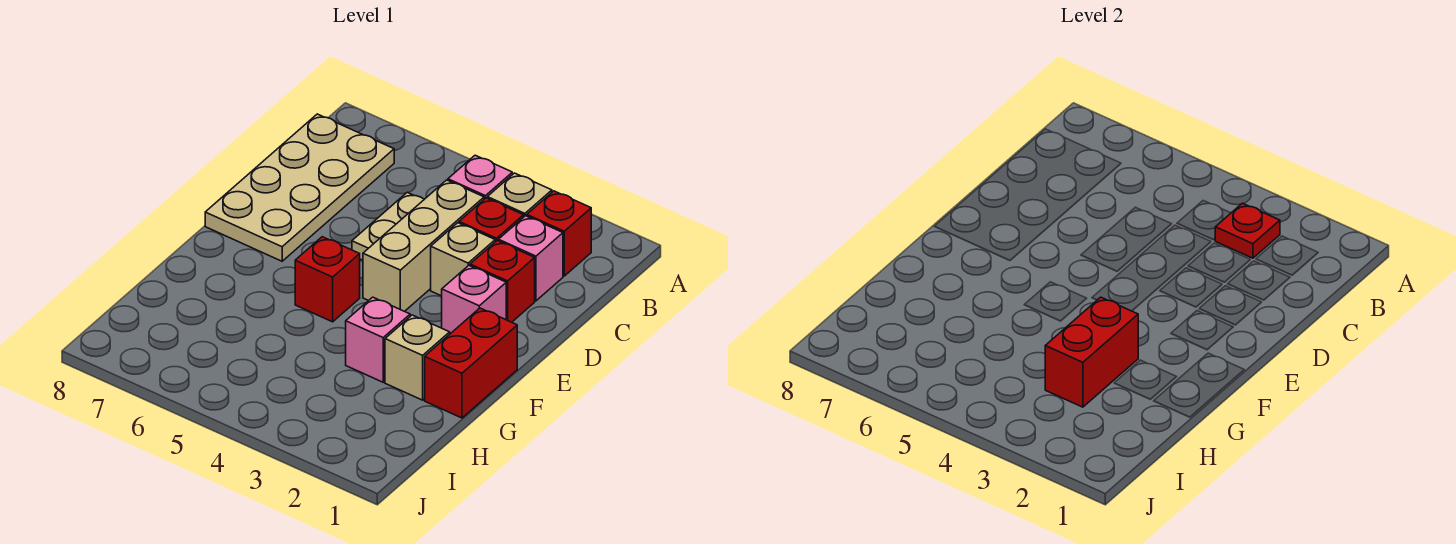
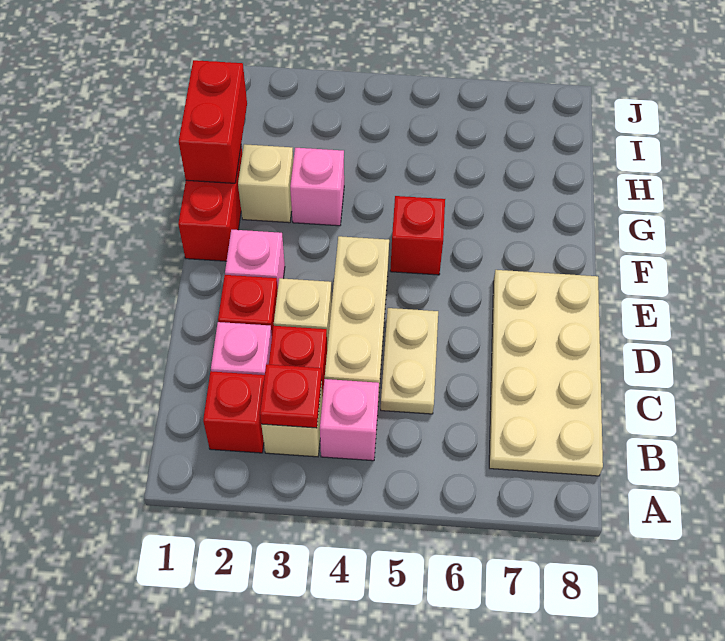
red brick G3:H3 level 2 -> red brick G1:H1 level 2

